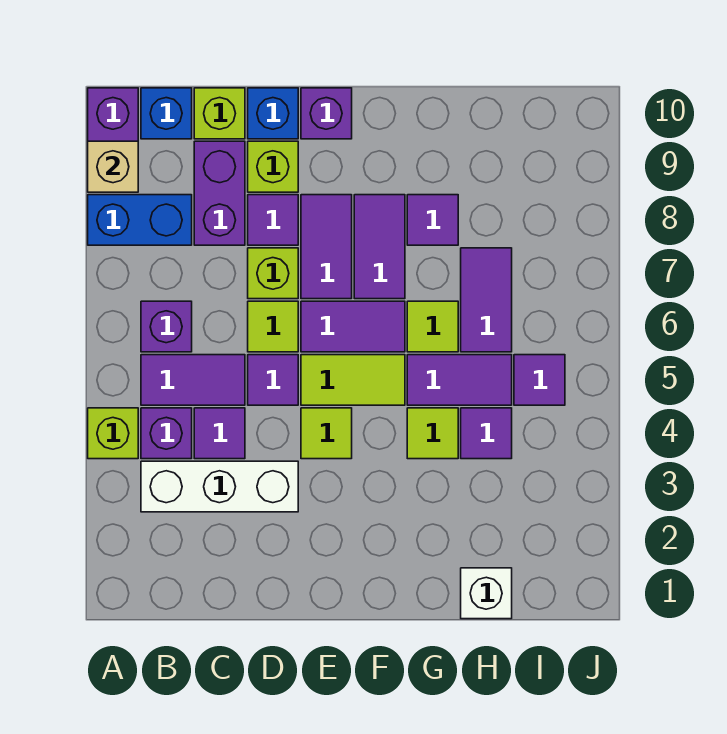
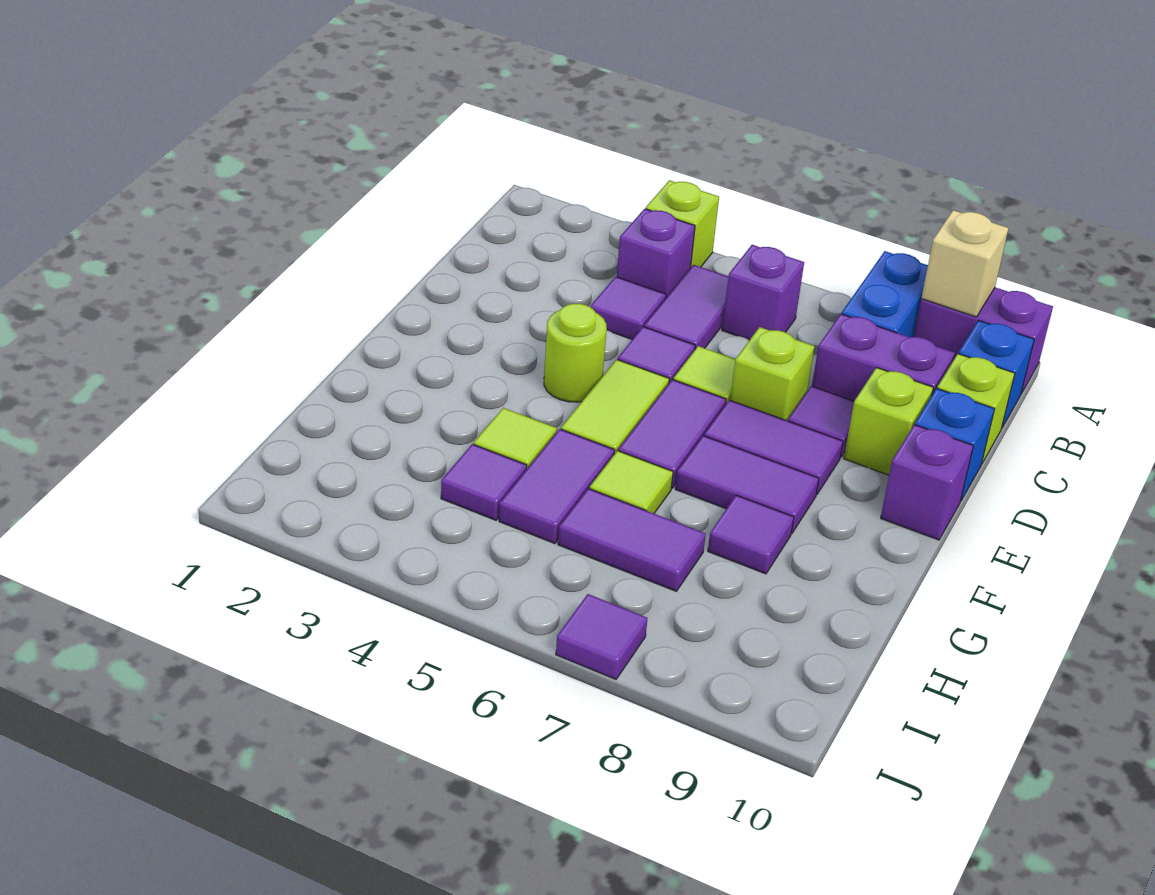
white brick B3:D3 level 1 -> none
lime tile E4 level 1 -> lime round brick E4 level 1
white brick H1 level 1 -> none
purple tile I5 level 1 -> purple tile J7 level 1

